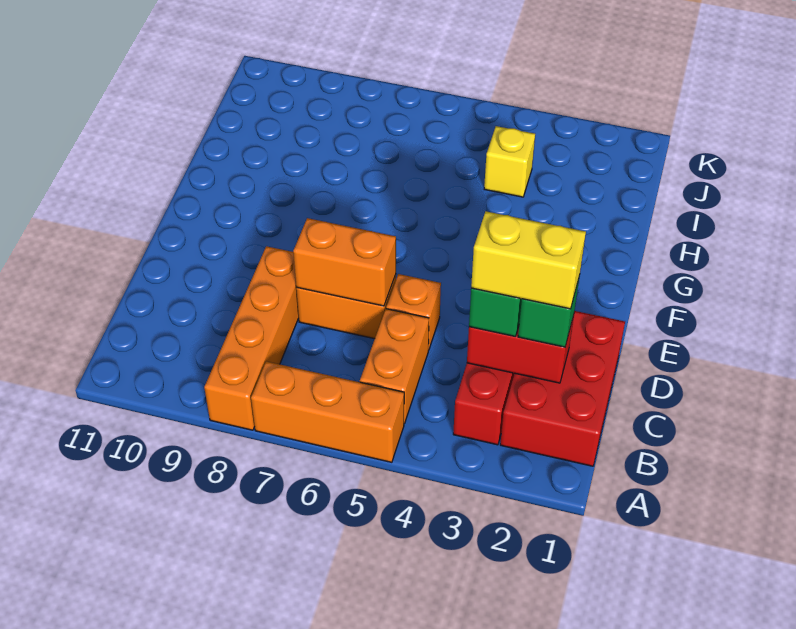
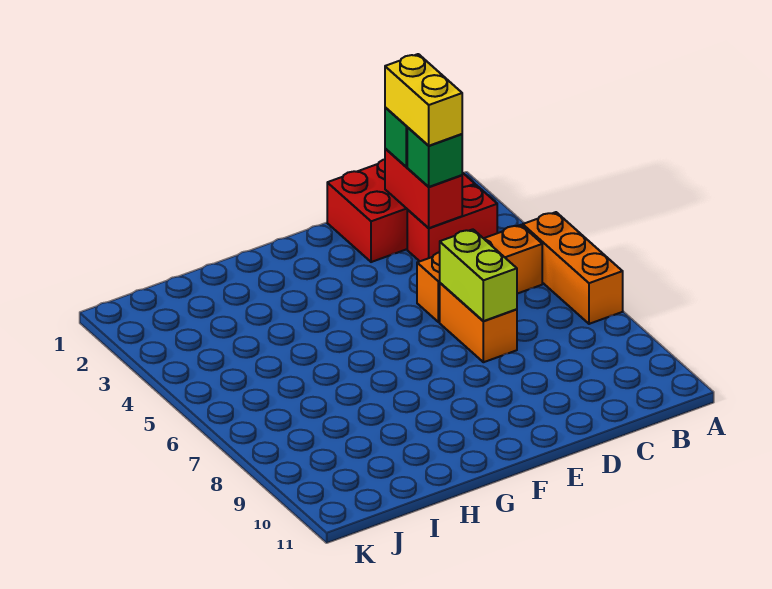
orange brick A8:D8 level 1 -> none
orange brick D6:D7 level 2 -> lime brick D6:D7 level 2
yellow brick I4 level 1 -> none

